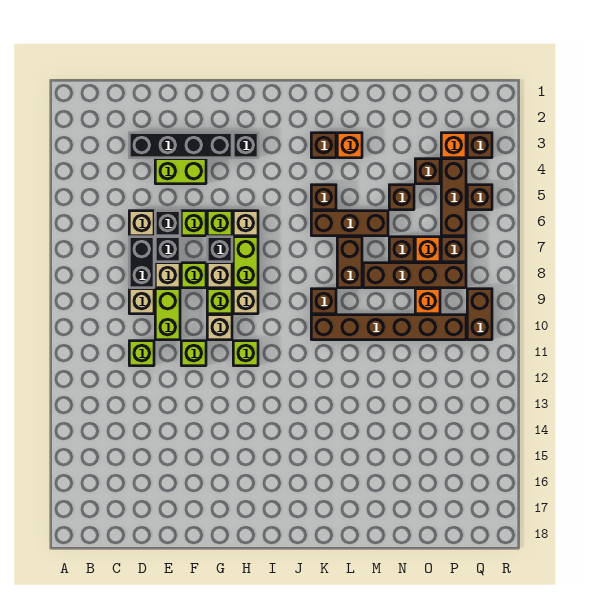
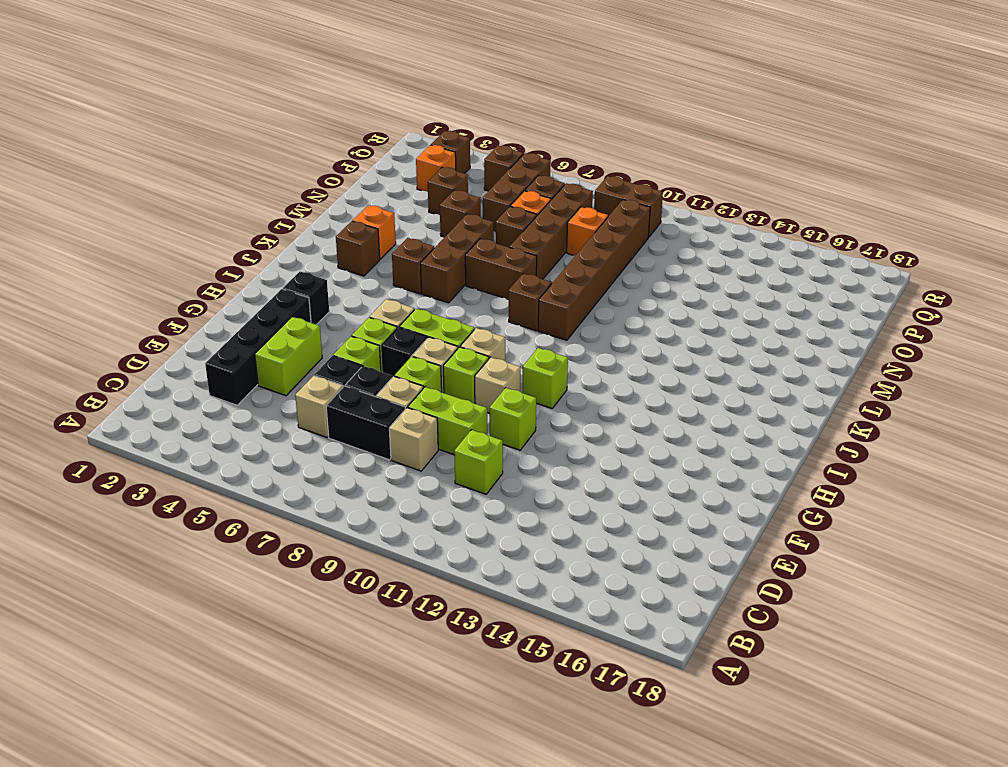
brown brick P4:P6 level 1 -> brown brick O6:Q6 level 1

